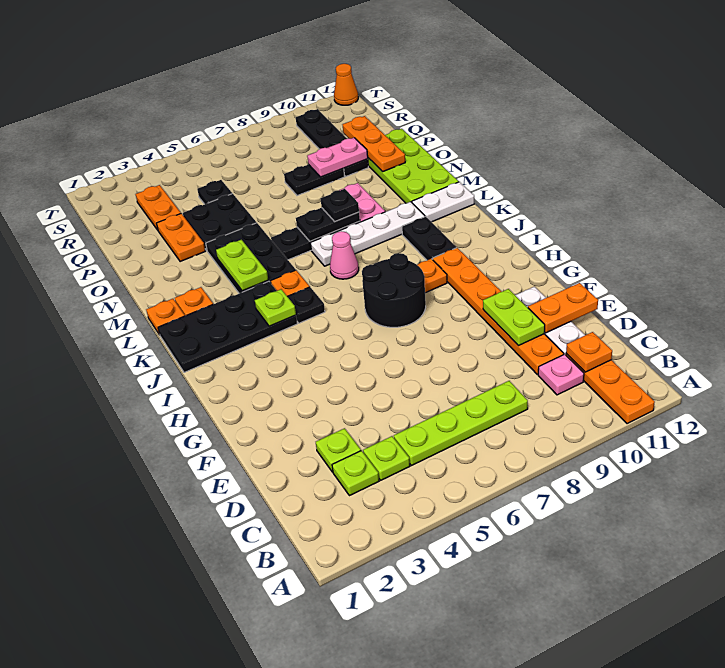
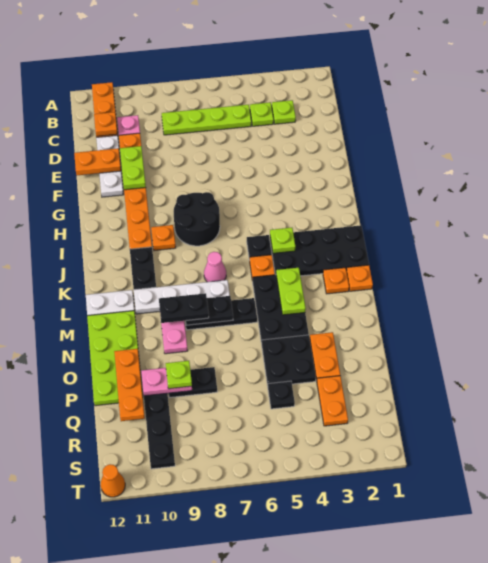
lime plate D3 level 1 -> lime plate P9 level 3
black plate M8 level 3 -> black plate M8:M9 level 3

